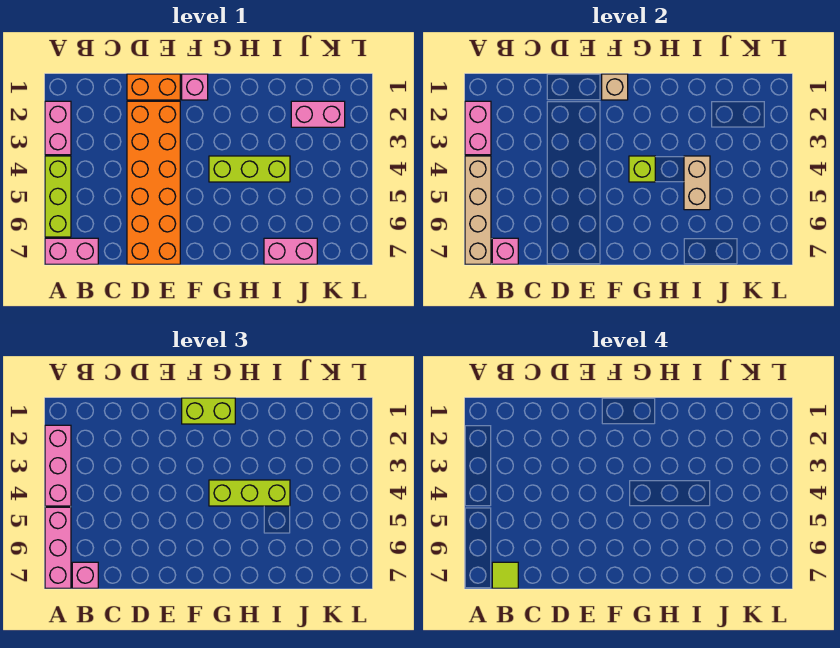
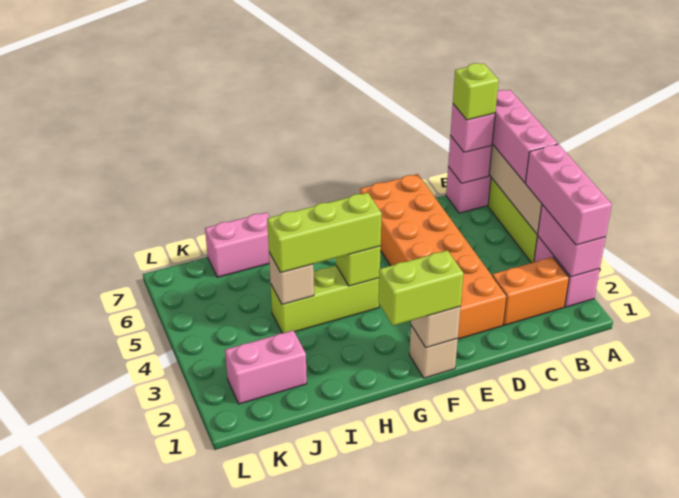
lime tile B7 level 4 -> lime brick B7 level 4
orange brick D1:E1 level 1 -> orange brick B2:C2 level 1
pink brick F1 level 1 -> tan brick F1 level 1
tan brick I4:I5 level 2 -> tan brick I4 level 2

